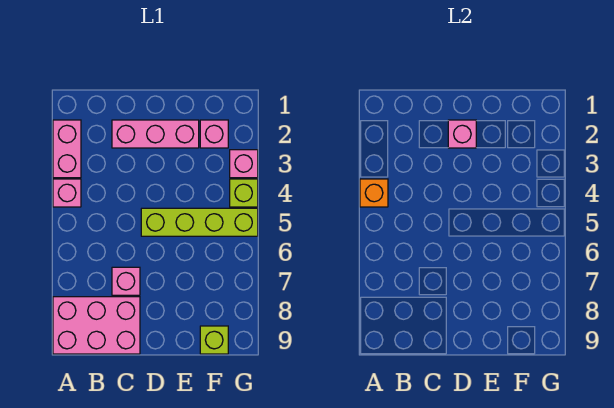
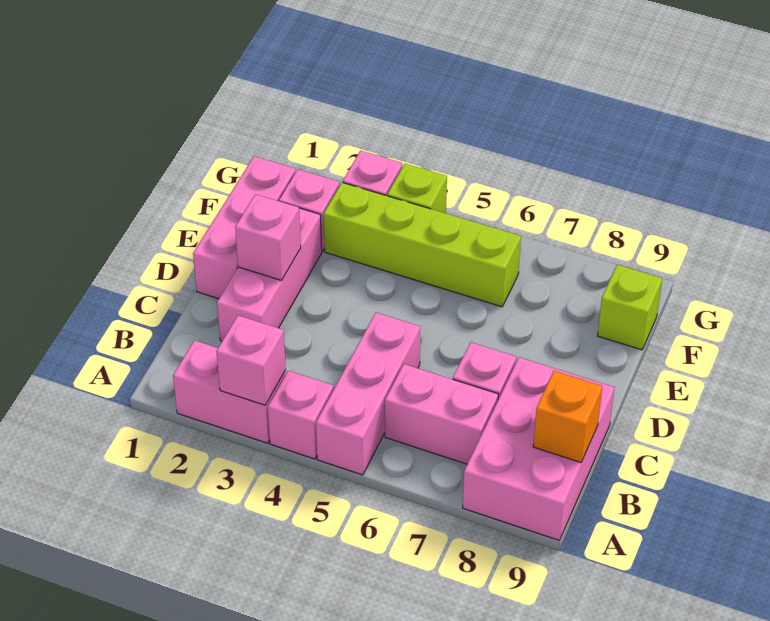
none -> pink brick A3 level 2
orange brick A4 level 2 -> orange brick B9 level 2
none -> pink brick A5:C5 level 1
none -> pink brick B6:B7 level 1
none -> pink brick D1:F1 level 1
lime brick D5:G5 level 1 -> lime brick F3:F6 level 1

